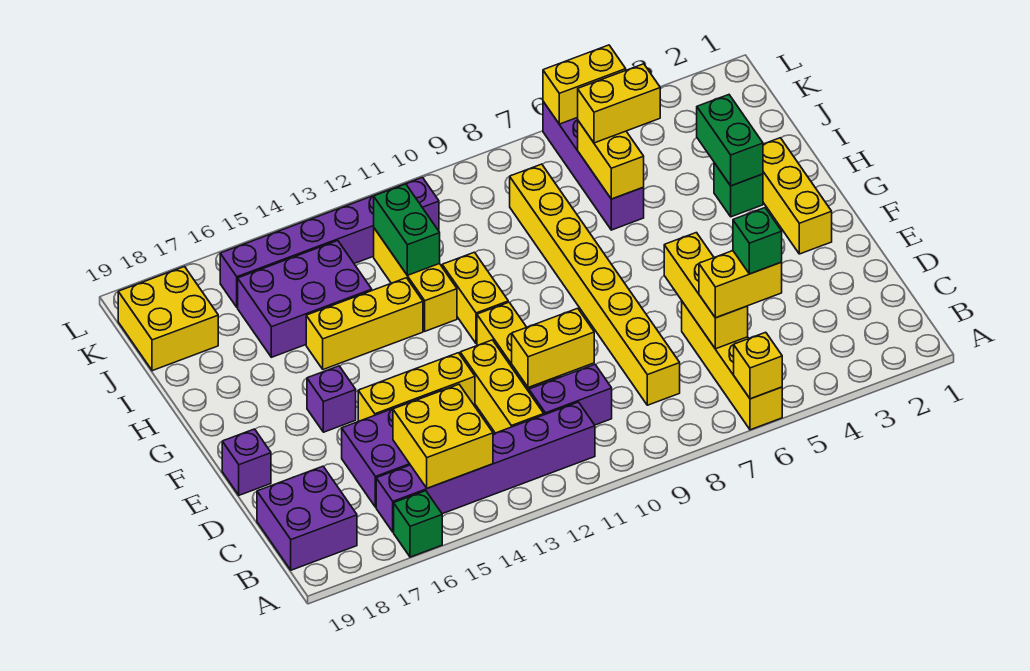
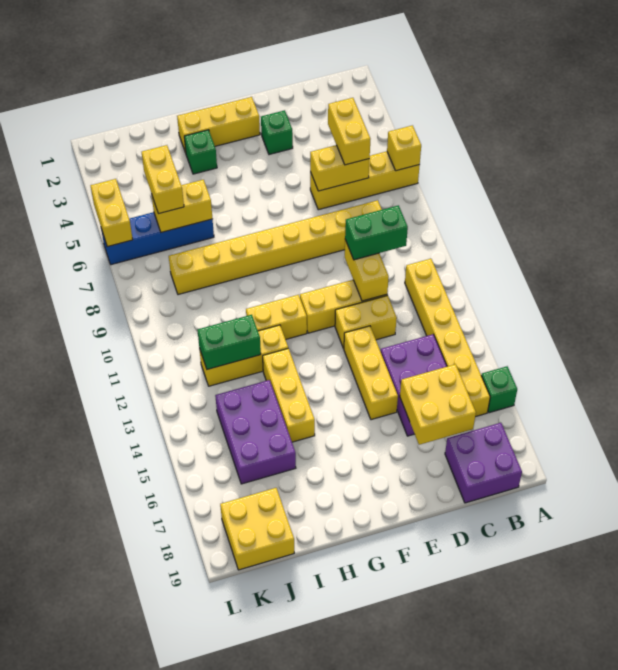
purple brick B11:B16 level 1 -> yellow brick B11:B16 level 1
yellow brick B14:C15 level 2 -> yellow brick C16:D17 level 2
green brick C5 level 4 -> green brick E3 level 1
yellow brick C6:E6 level 2 -> yellow brick C6:D6 level 2
purple brick C10:C11 level 1 -> none
yellow brick C12:E12 level 1 -> yellow brick D12:E12 level 1
purple brick E19 level 1 -> none
purple brick F16 level 1 -> none
green brick H3:I3 level 2 -> green brick C10:D10 level 3
purple brick I6:L6 level 1 -> blue brick I6:L6 level 1
purple brick K11:K16 level 1 -> none

